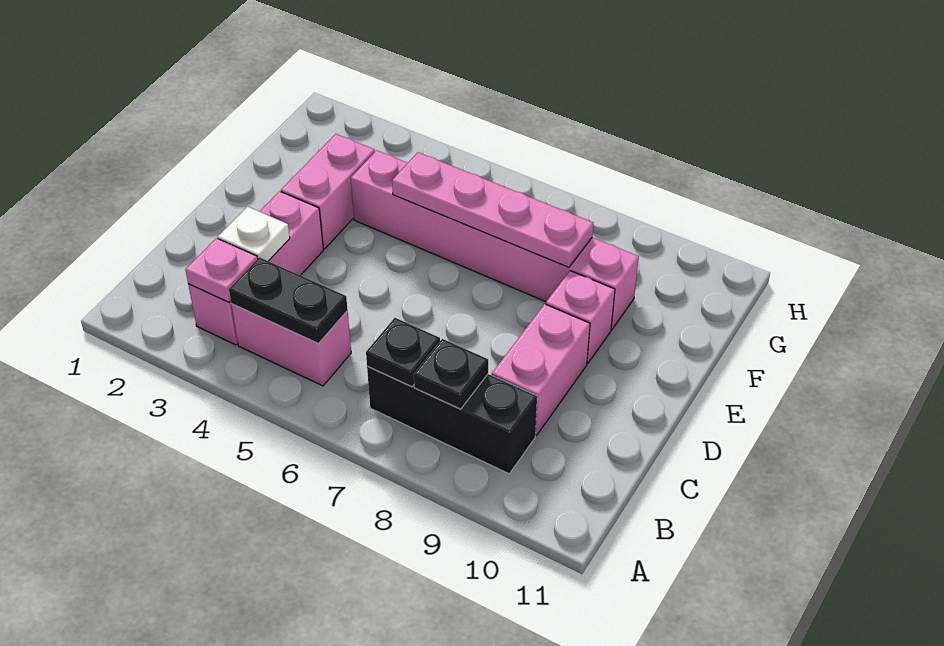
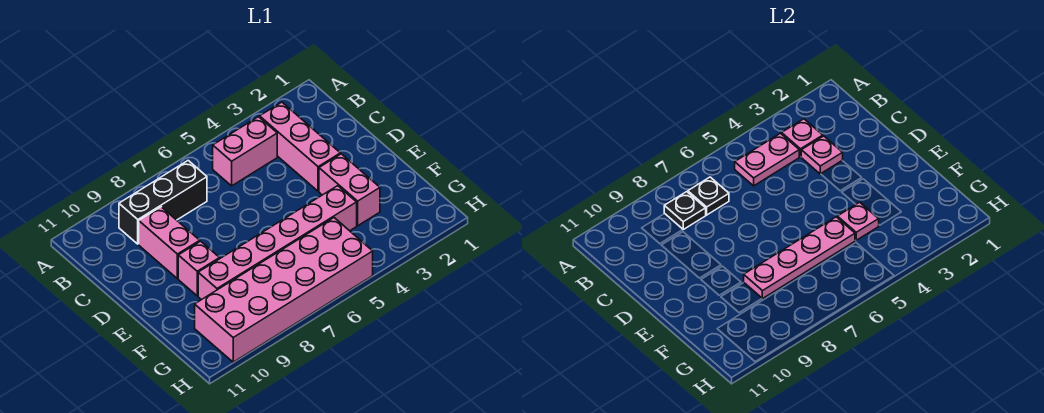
black plate B4:B5 level 2 -> pink plate B4:B5 level 2
white plate C3 level 2 -> pink plate C3 level 2
none -> pink plate F4 level 2
none -> pink brick G5:H10 level 1

